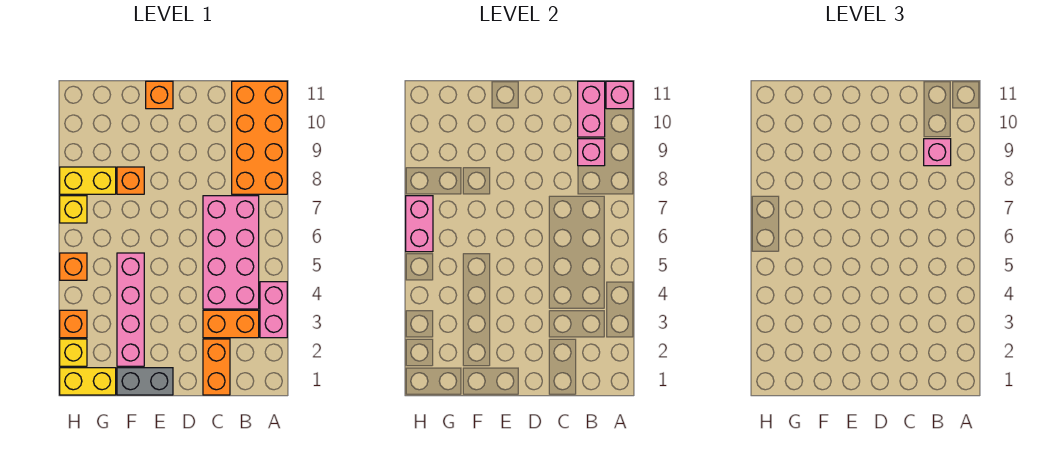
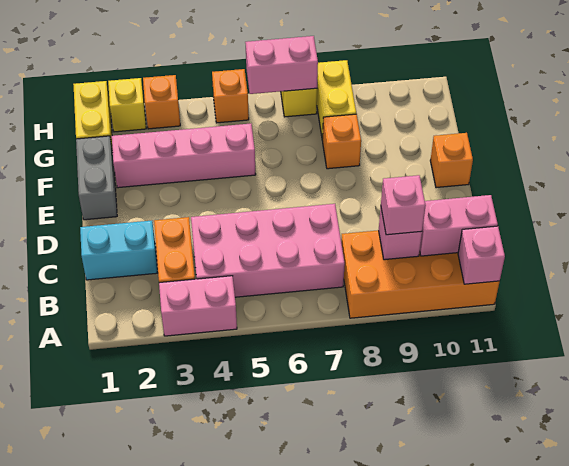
orange brick C1:C2 level 1 -> cyan brick C1:C2 level 1

